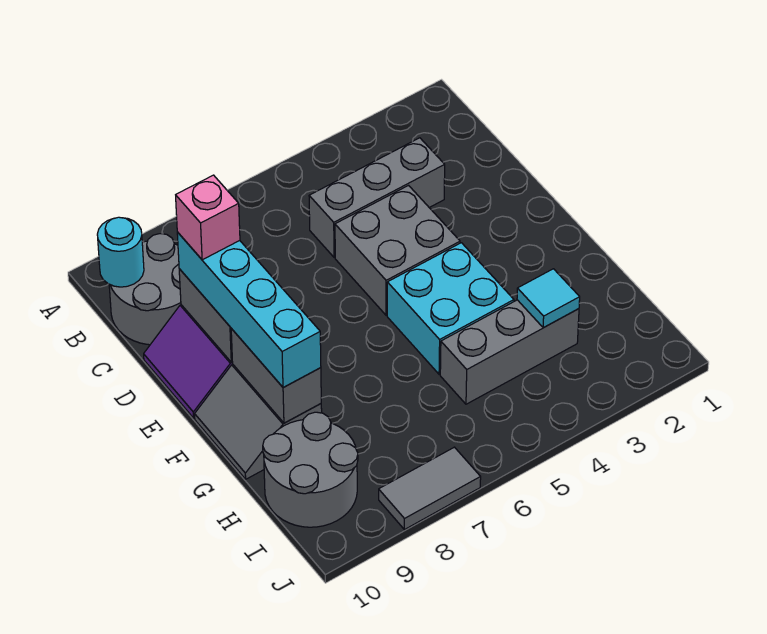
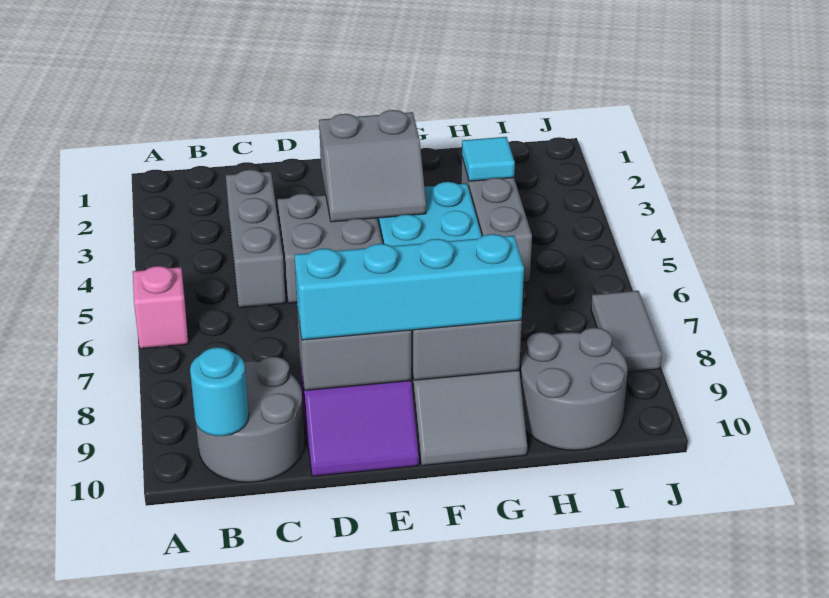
pink brick D9 level 4 -> pink brick A6 level 1
none -> grey slope E3:F4 level 2 top 3

